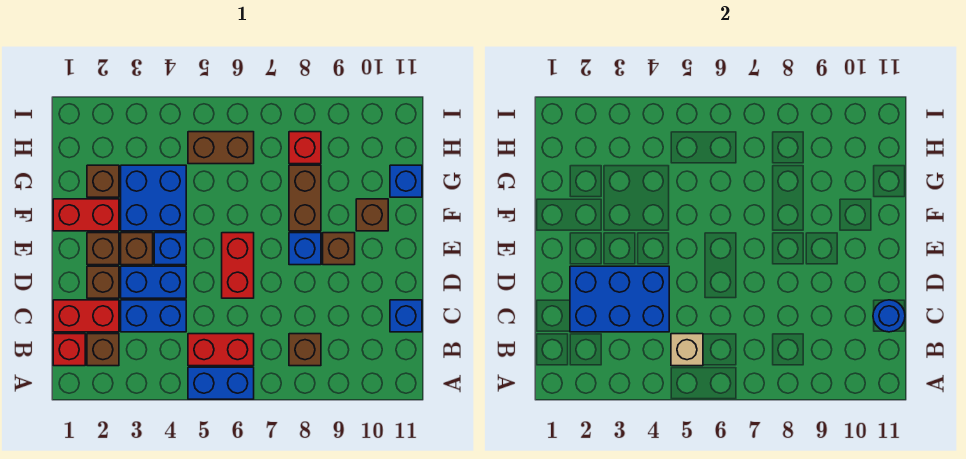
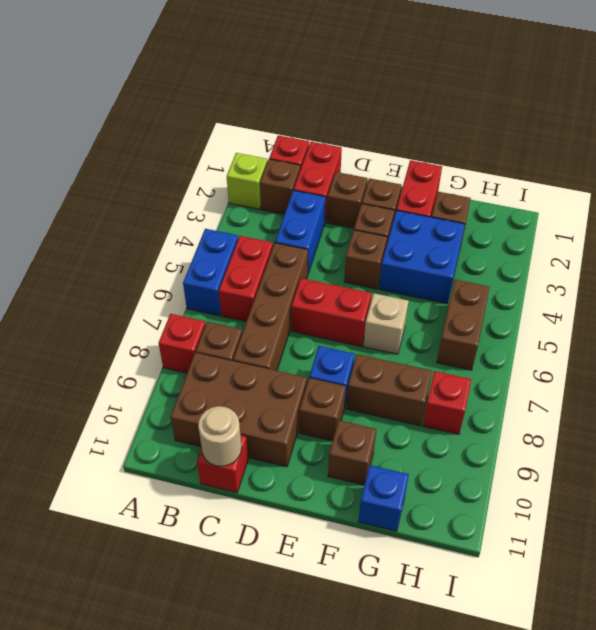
none -> lime brick A2 level 1
none -> red brick A8 level 1
tan brick B5 level 2 -> tan brick F6 level 1
none -> brown brick B9:D10 level 1
blue brick C2:D4 level 2 -> none
none -> brown brick C5:C8 level 1
blue brick C11 level 1 -> red brick C11 level 1
blue round brick C11 level 2 -> tan round brick C11 level 2
blue brick D3:D4 level 1 -> none
blue brick E4 level 1 -> brown brick E4 level 1

